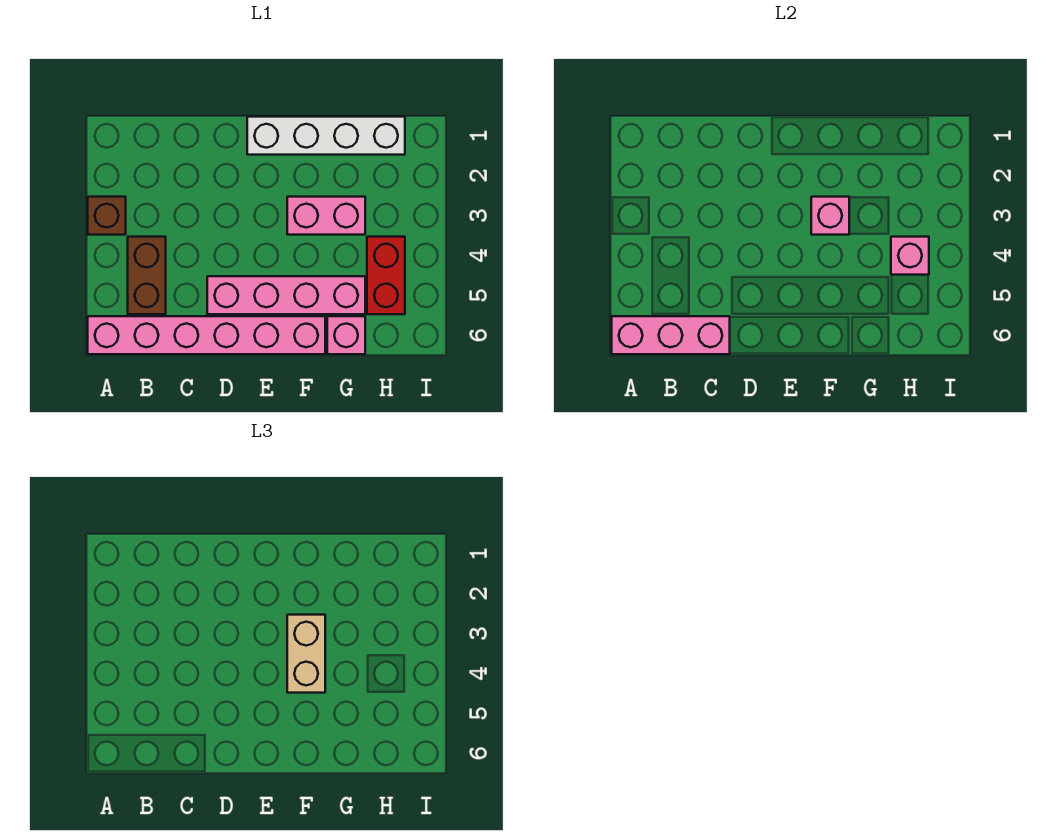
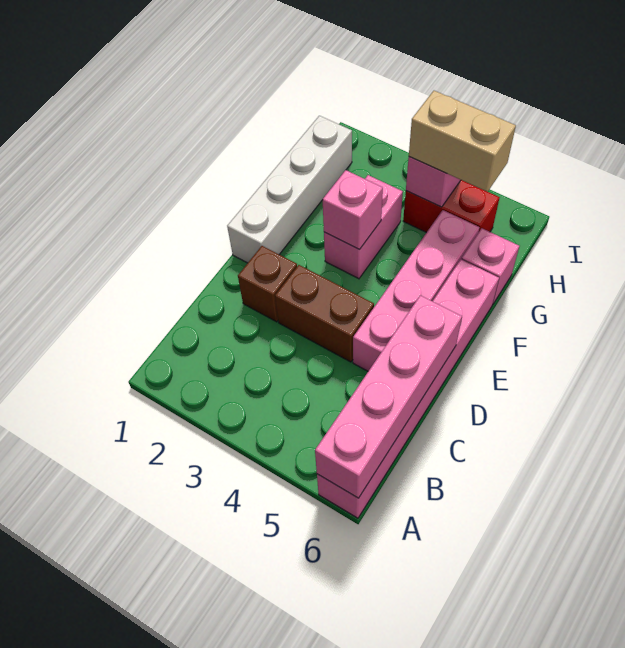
brown brick A3 level 1 -> brown brick D2 level 1
pink brick A6:C6 level 2 -> pink brick A6:D6 level 2
brown brick B4:B5 level 1 -> brown brick D3:D4 level 1
tan brick F3:F4 level 3 -> tan brick H4:H5 level 3

